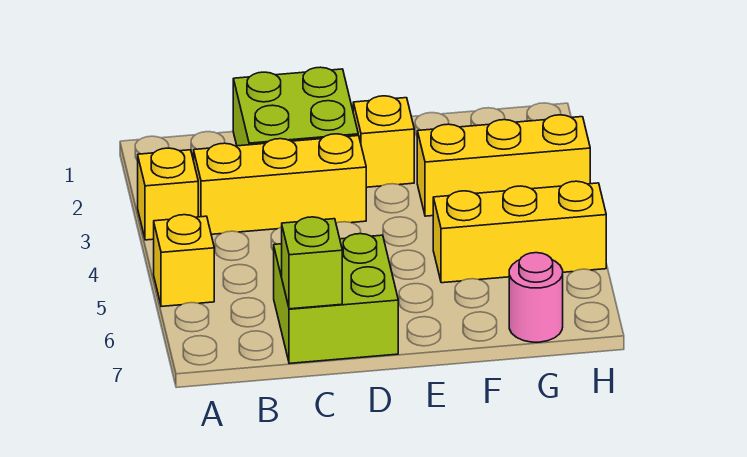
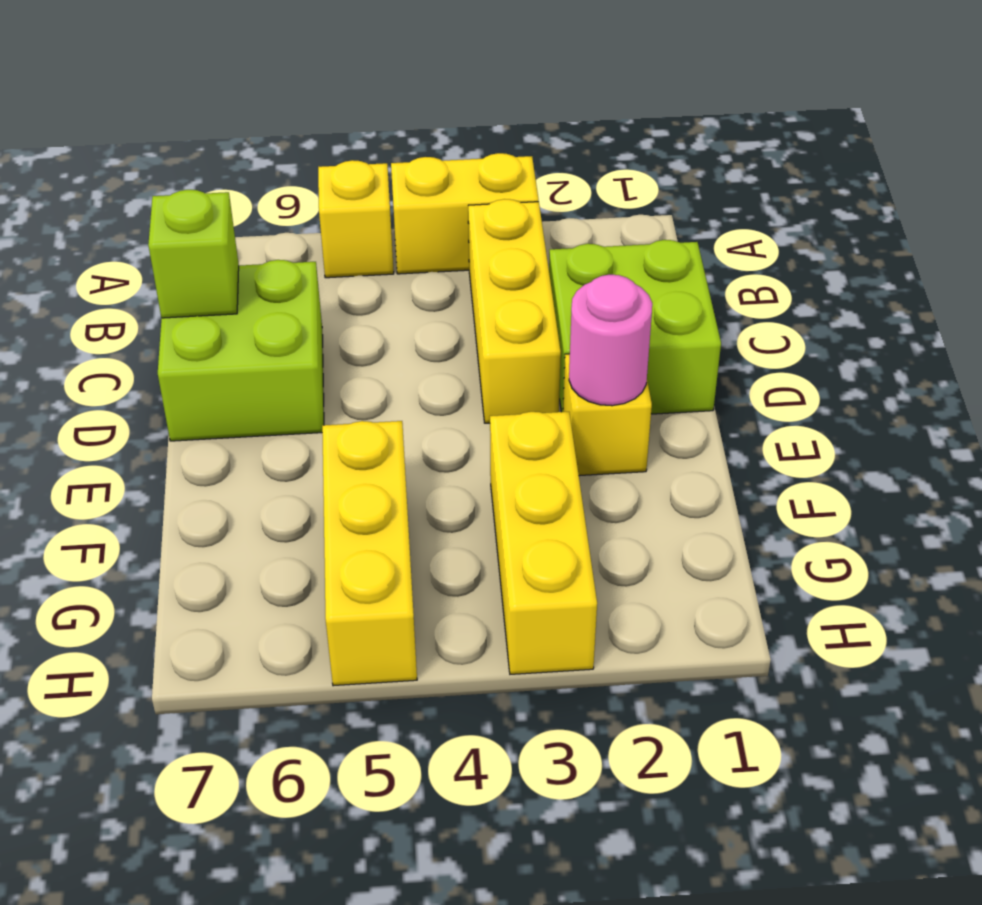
yellow brick A3 level 1 -> yellow brick A3:A4 level 1
pink round brick G7 level 1 -> pink round brick E2 level 2

